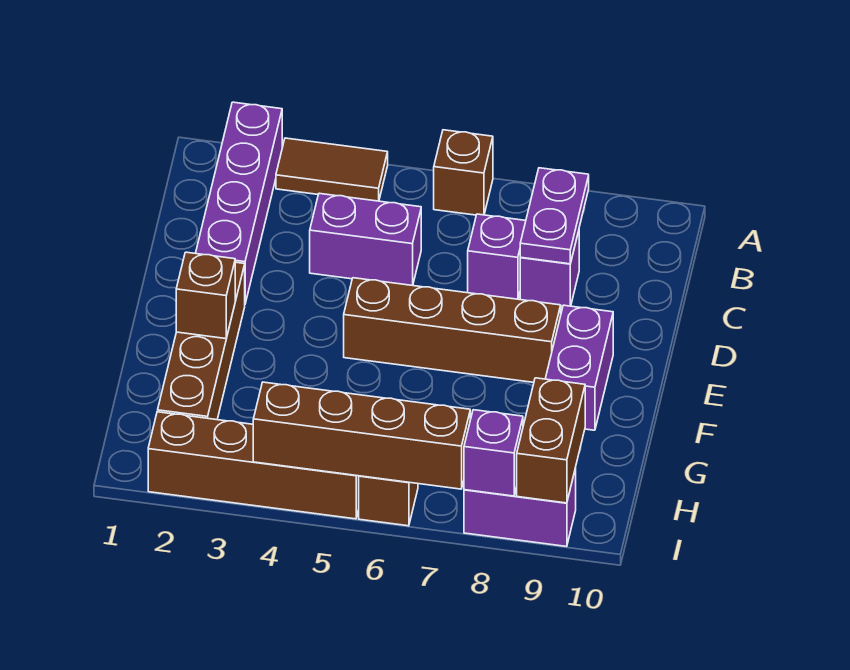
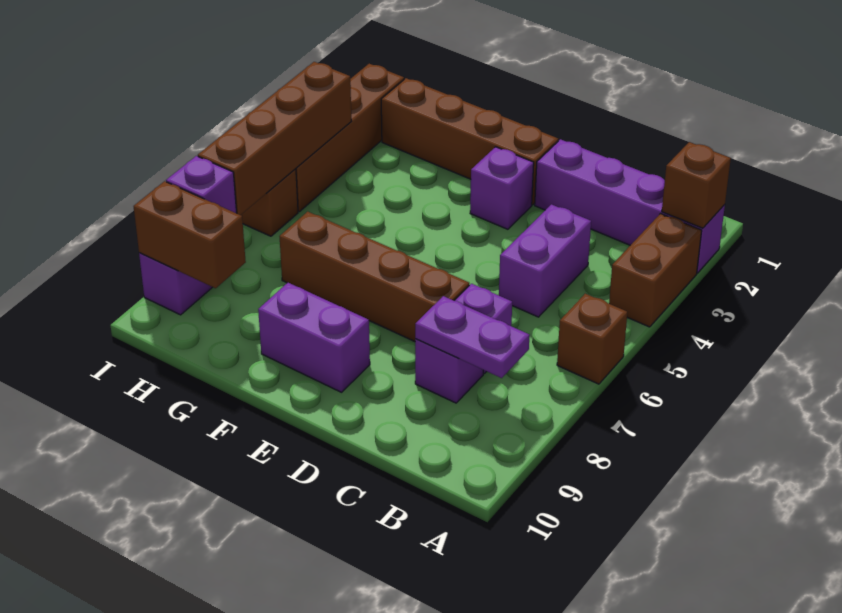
brown tile A3:A4 level 1 -> brown brick A3:A4 level 1
none -> purple brick E3 level 1
brown brick E5:E8 level 1 -> brown brick D7:G7 level 1
brown brick F2 level 2 -> brown brick A2 level 2

